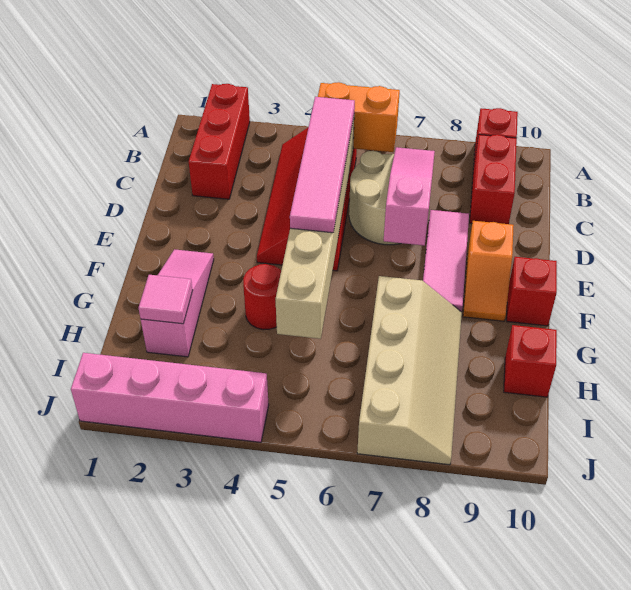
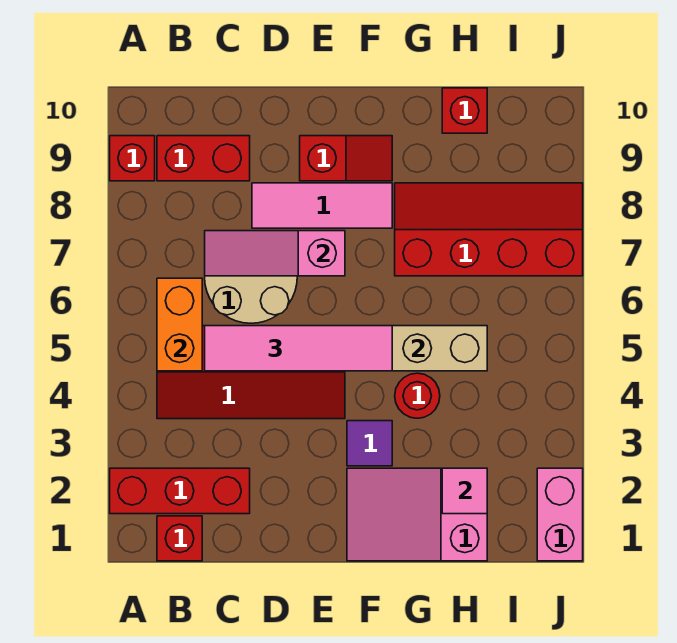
orange slope E9:F9 level 1 top E -> red slope E9:F9 level 1 top E
pink slope F2:H2 level 1 top H -> pink slope F1:H2 level 1 top H
none -> purple tile F3 level 1
red brick F10 level 1 -> red brick B1 level 1
tan slope G7:J8 level 1 top 7 -> red slope G7:J8 level 1 top 7
pink brick J1:J4 level 1 -> pink brick J1:J2 level 1

